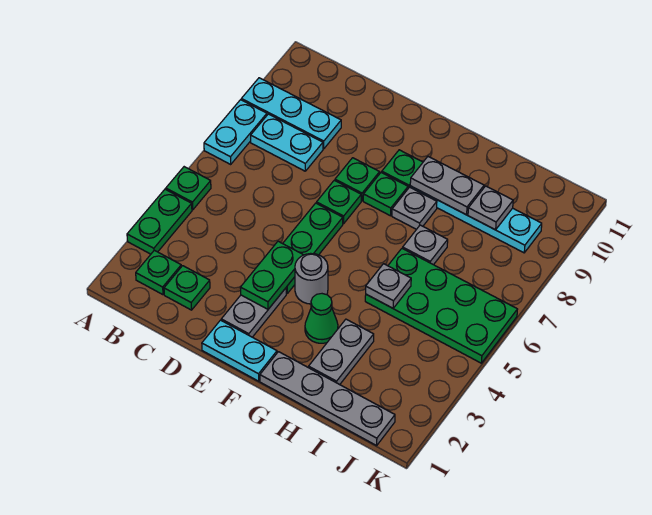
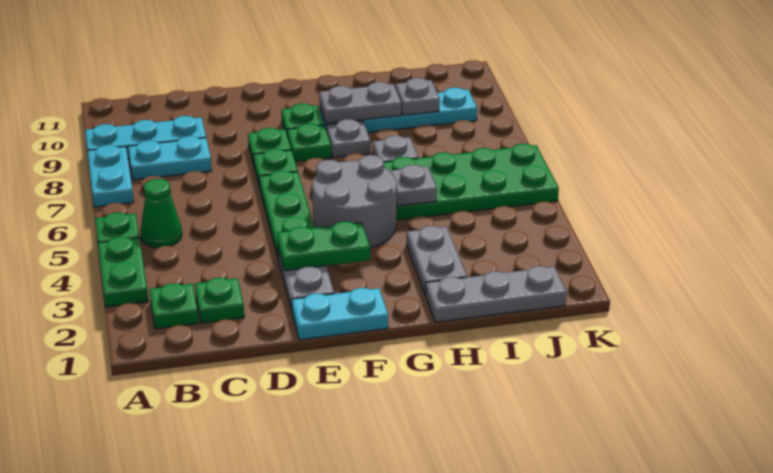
green plate E3:E4 level 2 -> green plate E3:F3 level 2
grey round brick F4 level 1 -> grey round brick F4:G5 level 1
grey plate G1:J1 level 1 -> grey plate H1:J1 level 1
green cone G3 level 1 -> green cone B5 level 1

